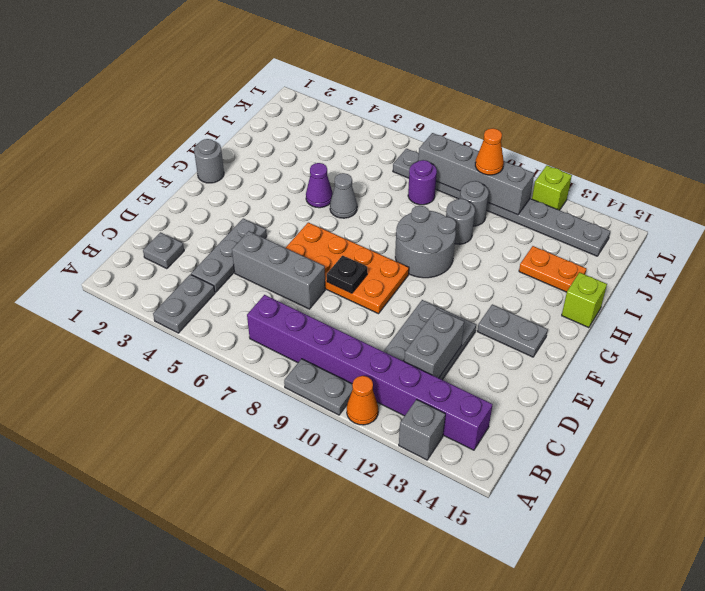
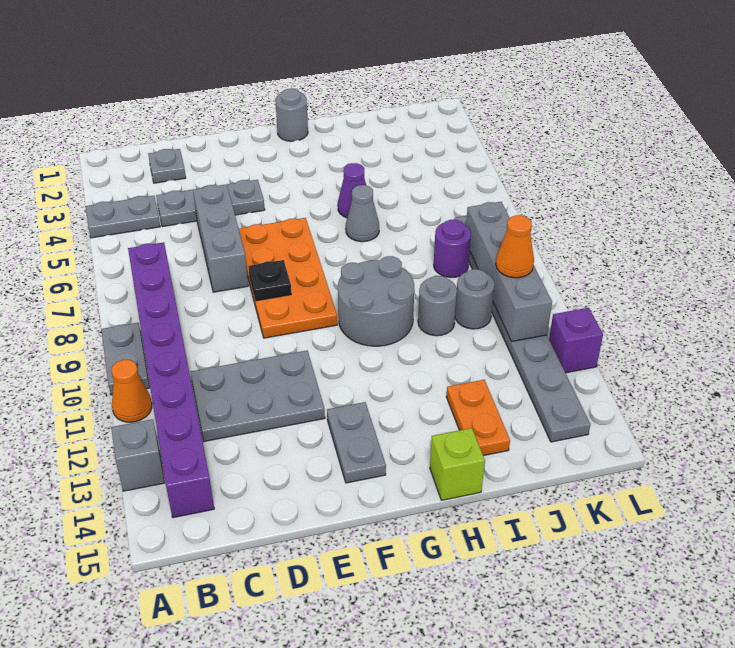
grey brick C12:D12 level 2 -> none
lime brick L12 level 1 -> purple brick L12 level 1

